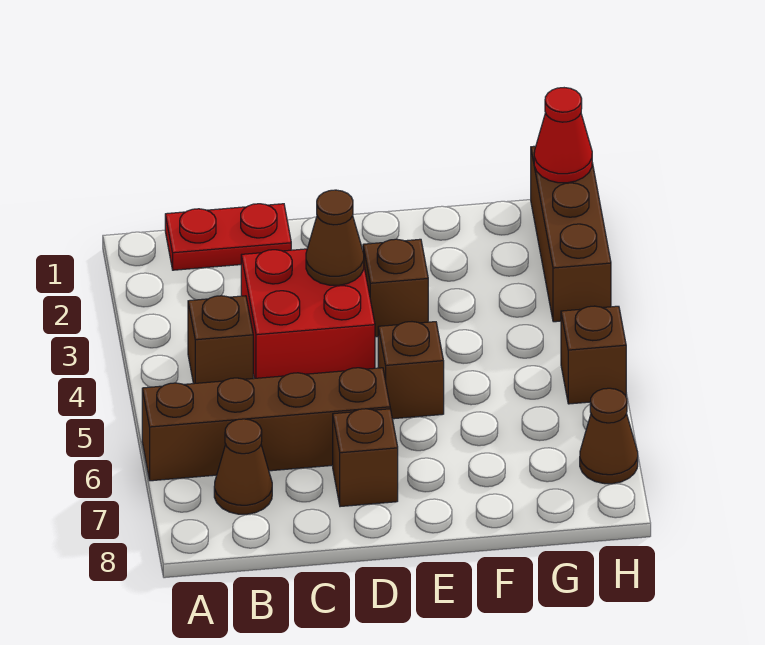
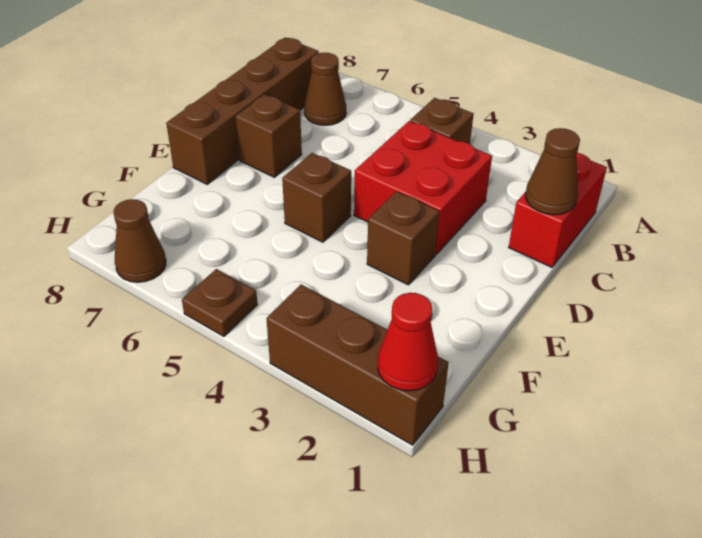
brown brick A6:D6 level 1 -> brown brick B8:E8 level 1
red plate B1:C1 level 1 -> red brick B1:C1 level 1
brown cone D3 level 2 -> brown cone C1 level 2
brown brick H5 level 1 -> brown plate H5 level 1

